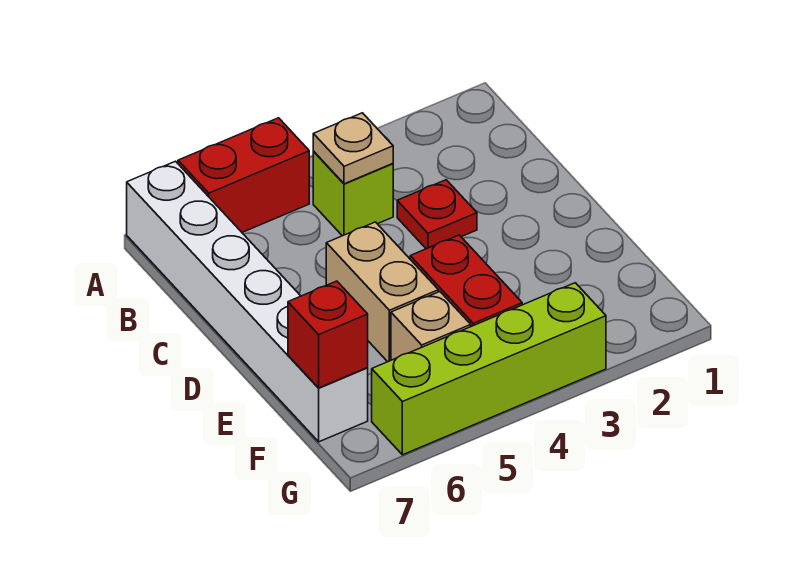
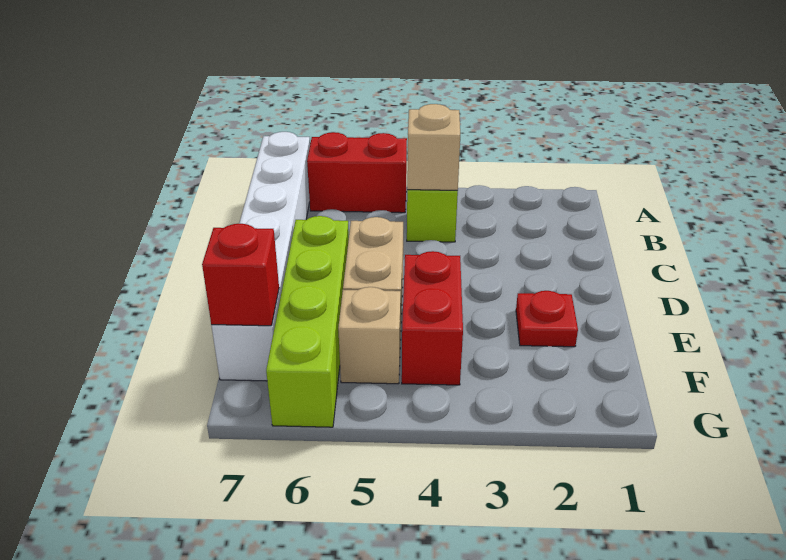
tan plate B4 level 2 -> tan brick B4 level 2
red plate C3 level 1 -> red plate E2 level 1
lime brick G3:G6 level 1 -> lime brick D6:G6 level 1

